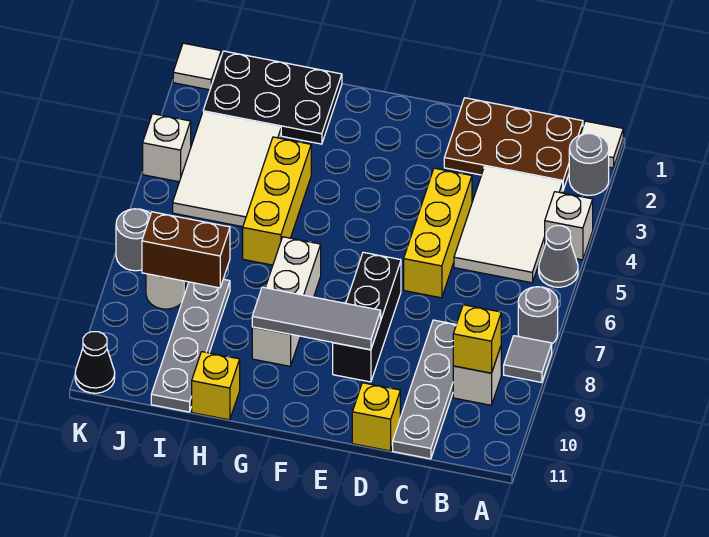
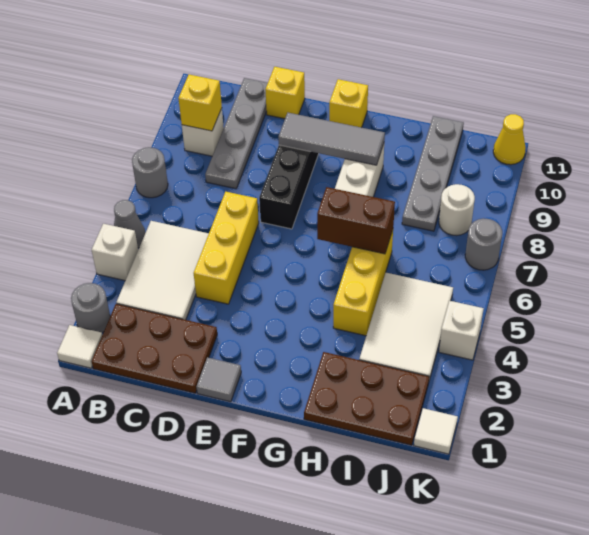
grey tile A8 level 1 -> grey tile E1 level 1
black plate H1:J2 level 1 -> brown plate H1:J2 level 1
yellow brick H11 level 1 -> yellow brick F11 level 1
brown brick I8:J8 level 2 -> brown brick G6:H6 level 2
black cone K11 level 1 -> yellow cone K11 level 1

